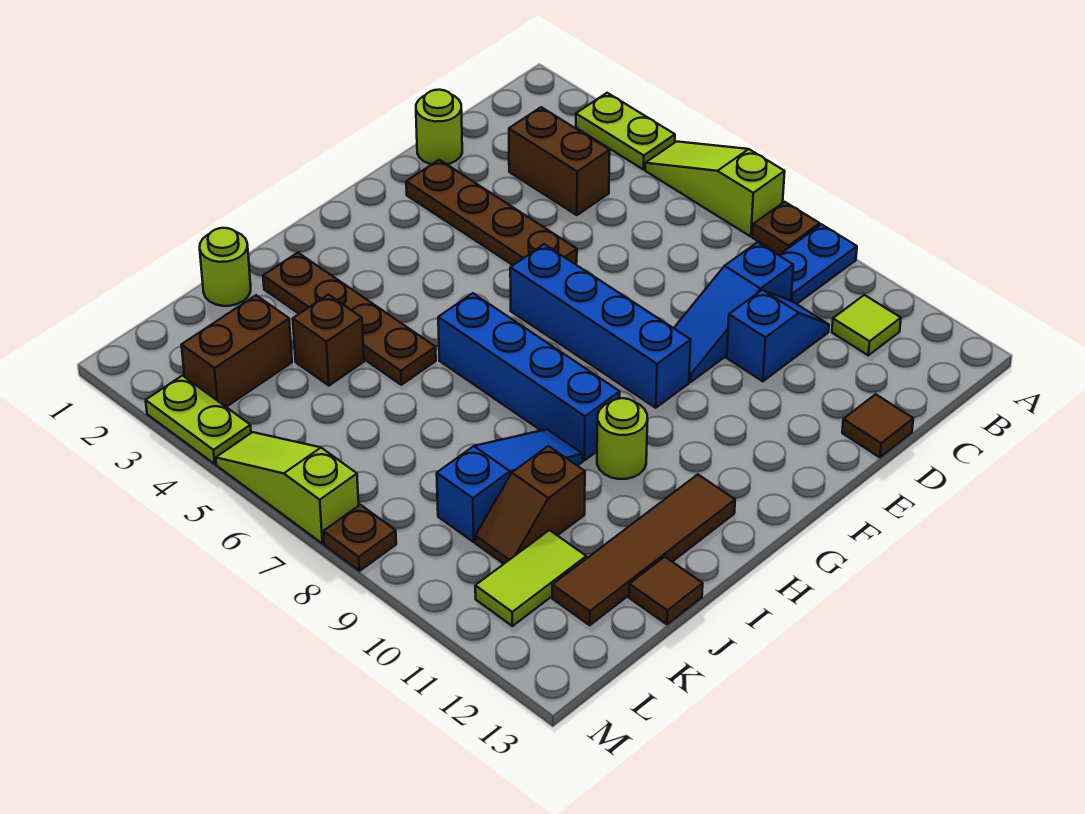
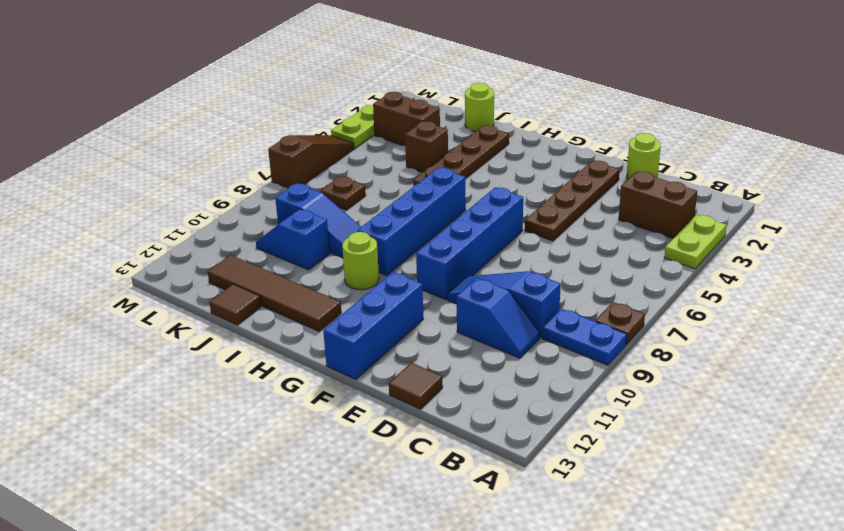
lime slope A5:A7 level 1 top 7 -> none
lime tile B11 level 1 -> none
brown brick C3:C4 level 1 -> brown brick B3:C3 level 1
none -> blue brick F11:F13 level 1
brown slope J10:K10 level 1 top J -> blue slope J10:K10 level 1 top J
lime tile K11:L11 level 1 -> none
lime slope M5:M7 level 1 top 7 -> brown slope M5:M7 level 1 top 7
brown plate M8 level 1 -> brown plate K7 level 1

